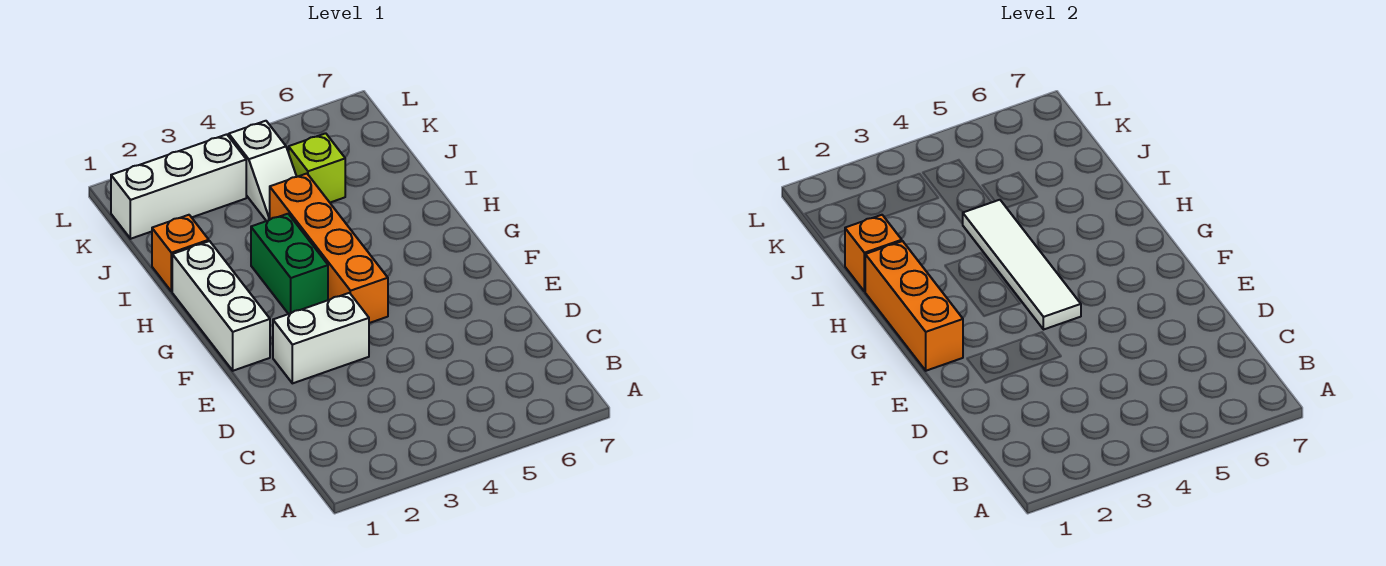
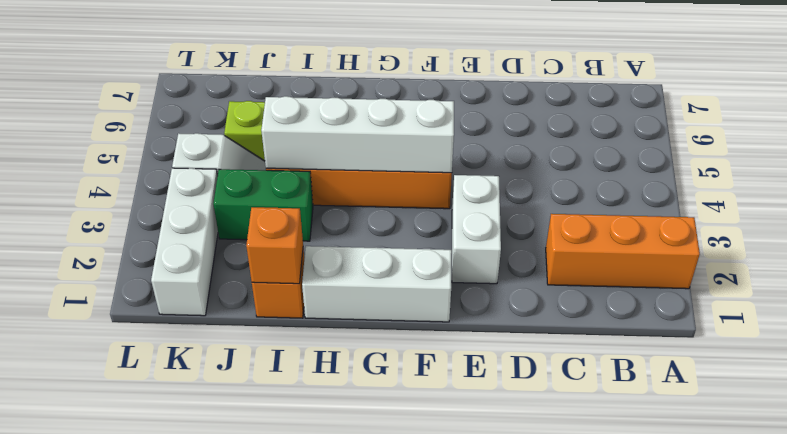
orange brick F1:H1 level 2 -> orange brick A2:C2 level 1
white tile F4:I4 level 2 -> white brick F4:I4 level 2
green brick G3:H3 level 1 -> green brick I3:J3 level 1

